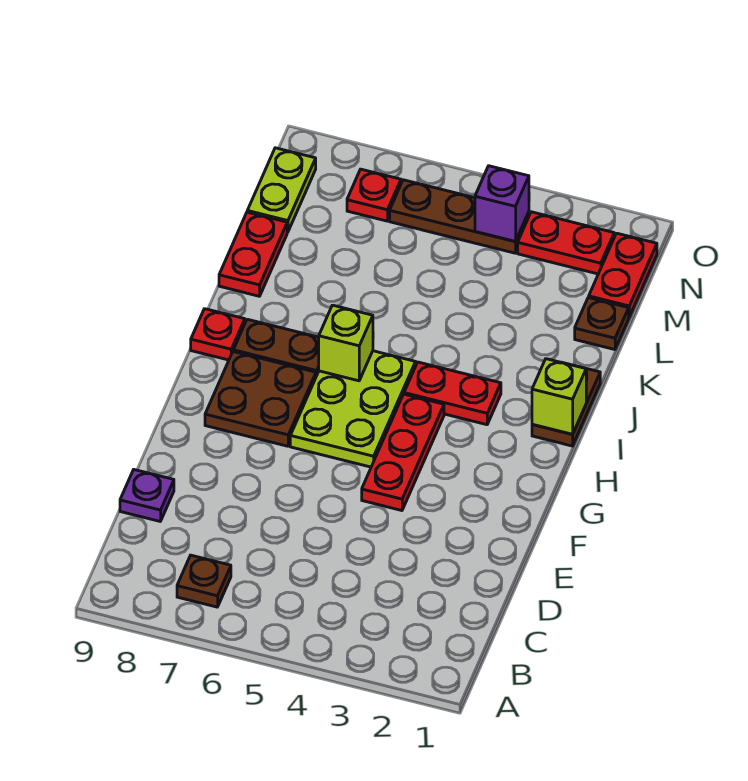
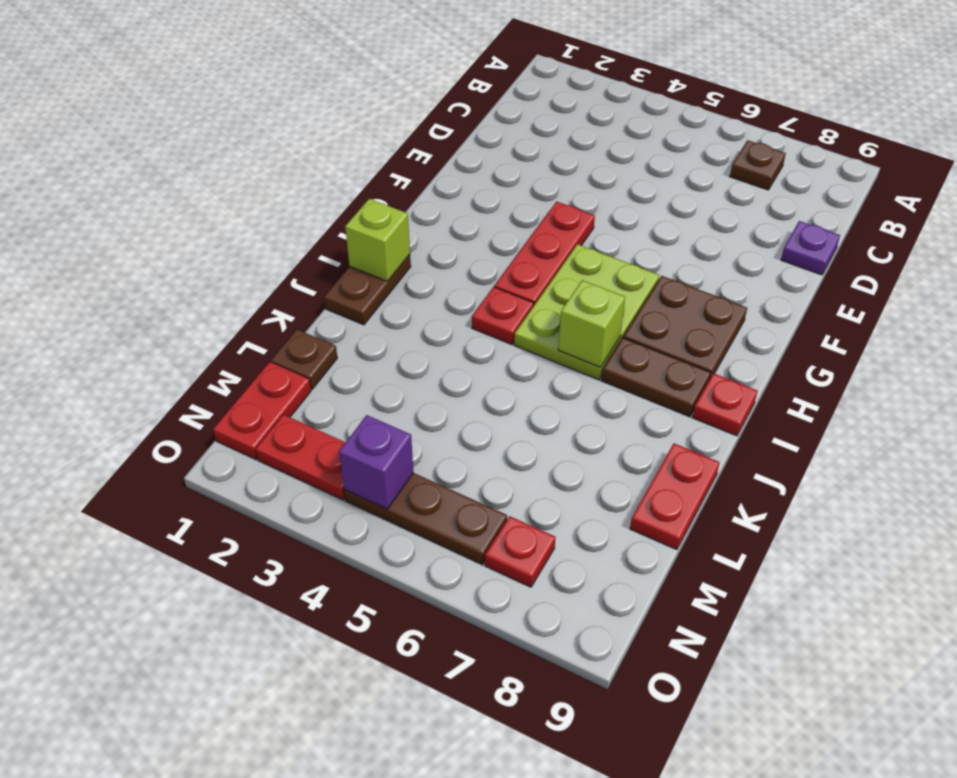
red plate I3:I4 level 1 -> red plate I4 level 1
lime plate M9:N9 level 1 -> none

